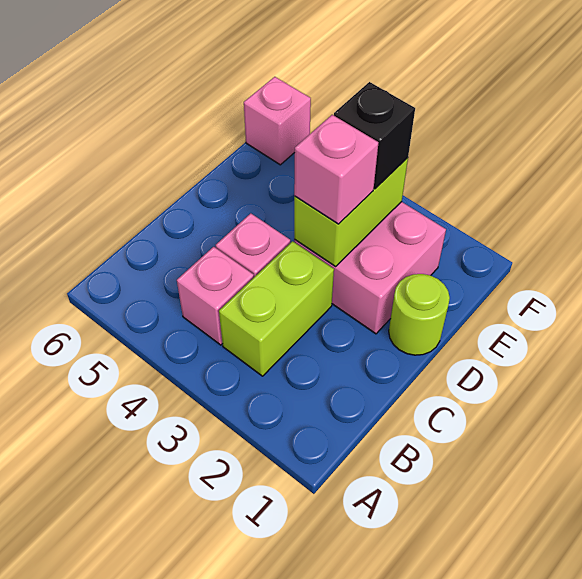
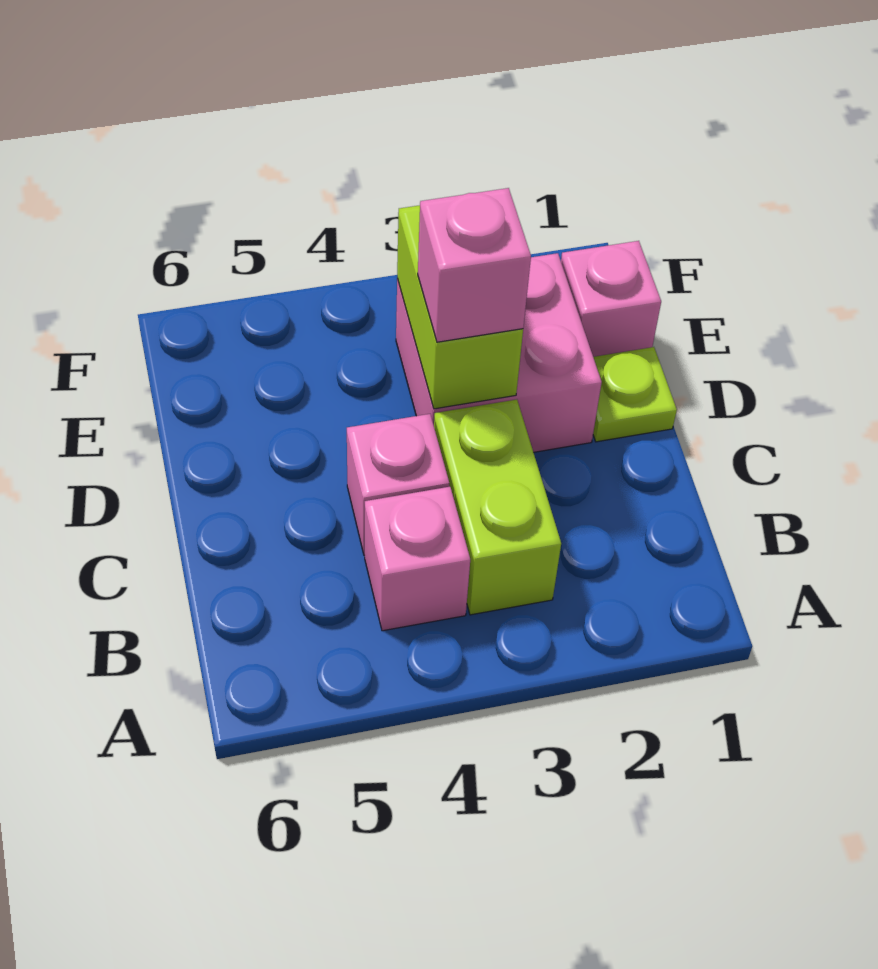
lime round brick D1 level 1 -> lime plate D1 level 1
black brick E3 level 3 -> none
pink brick F6 level 1 -> pink brick E1 level 1

